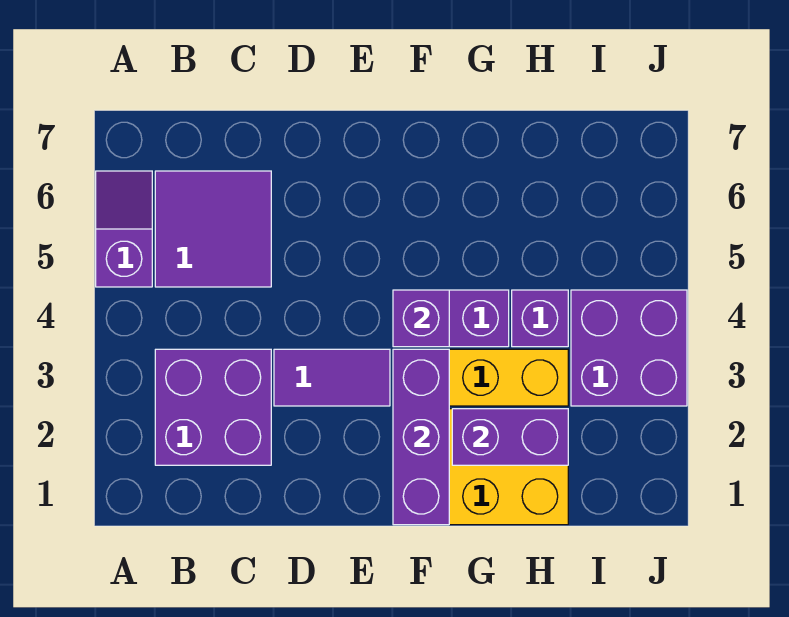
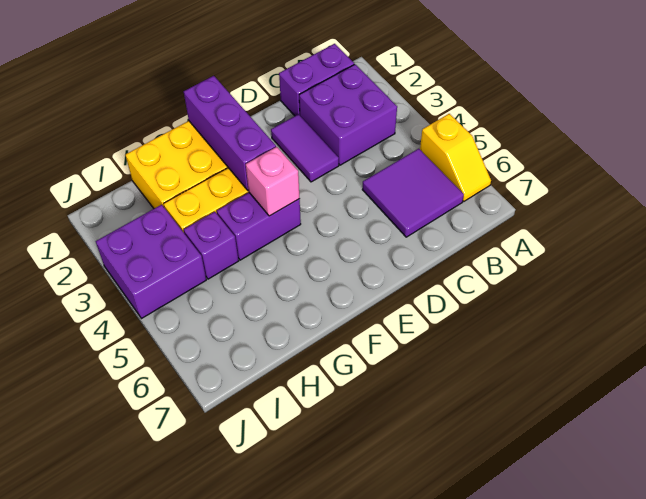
purple slope A5:A6 level 1 top 5 -> yellow slope A5:A6 level 1 top 5
purple tile D3:E3 level 1 -> purple tile D2:D3 level 1
purple brick F4 level 2 -> pink brick F4 level 2
purple brick G2:H2 level 2 -> purple brick B1:C1 level 1

